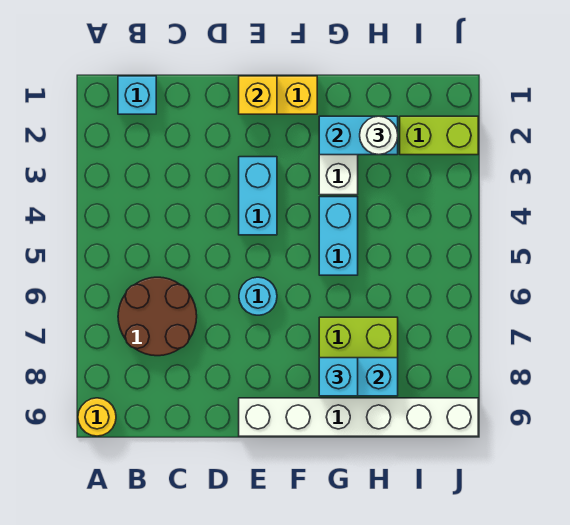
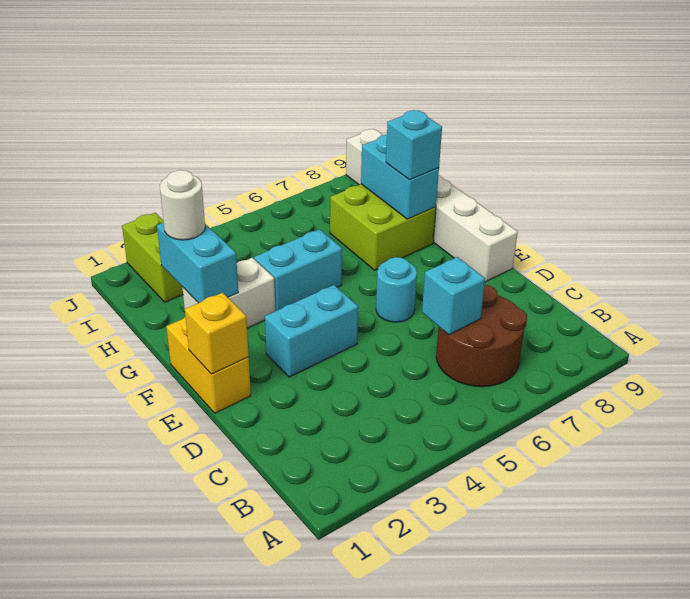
yellow round brick A9 level 1 -> none
cyan brick B1 level 1 -> cyan brick C6 level 2

